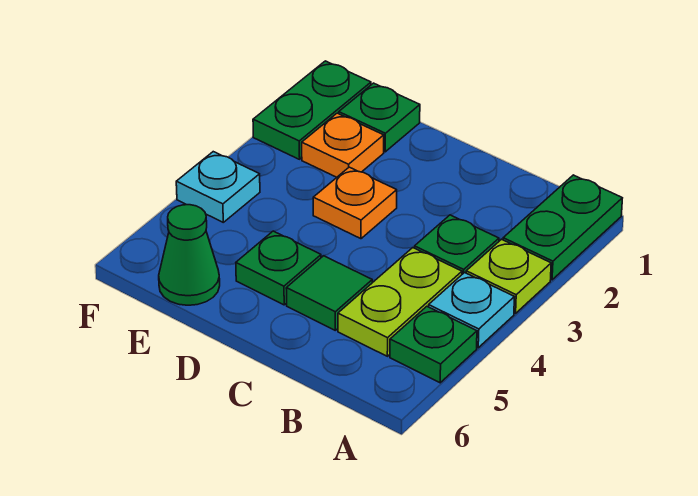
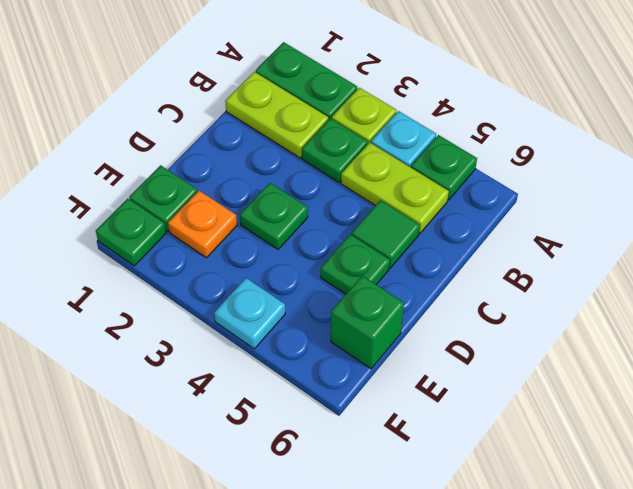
none -> lime plate B1:B2 level 1
orange plate D3 level 1 -> green plate D3 level 1
green cone E6 level 1 -> green brick E6 level 1
green plate F1:F2 level 1 -> green plate F1 level 1

